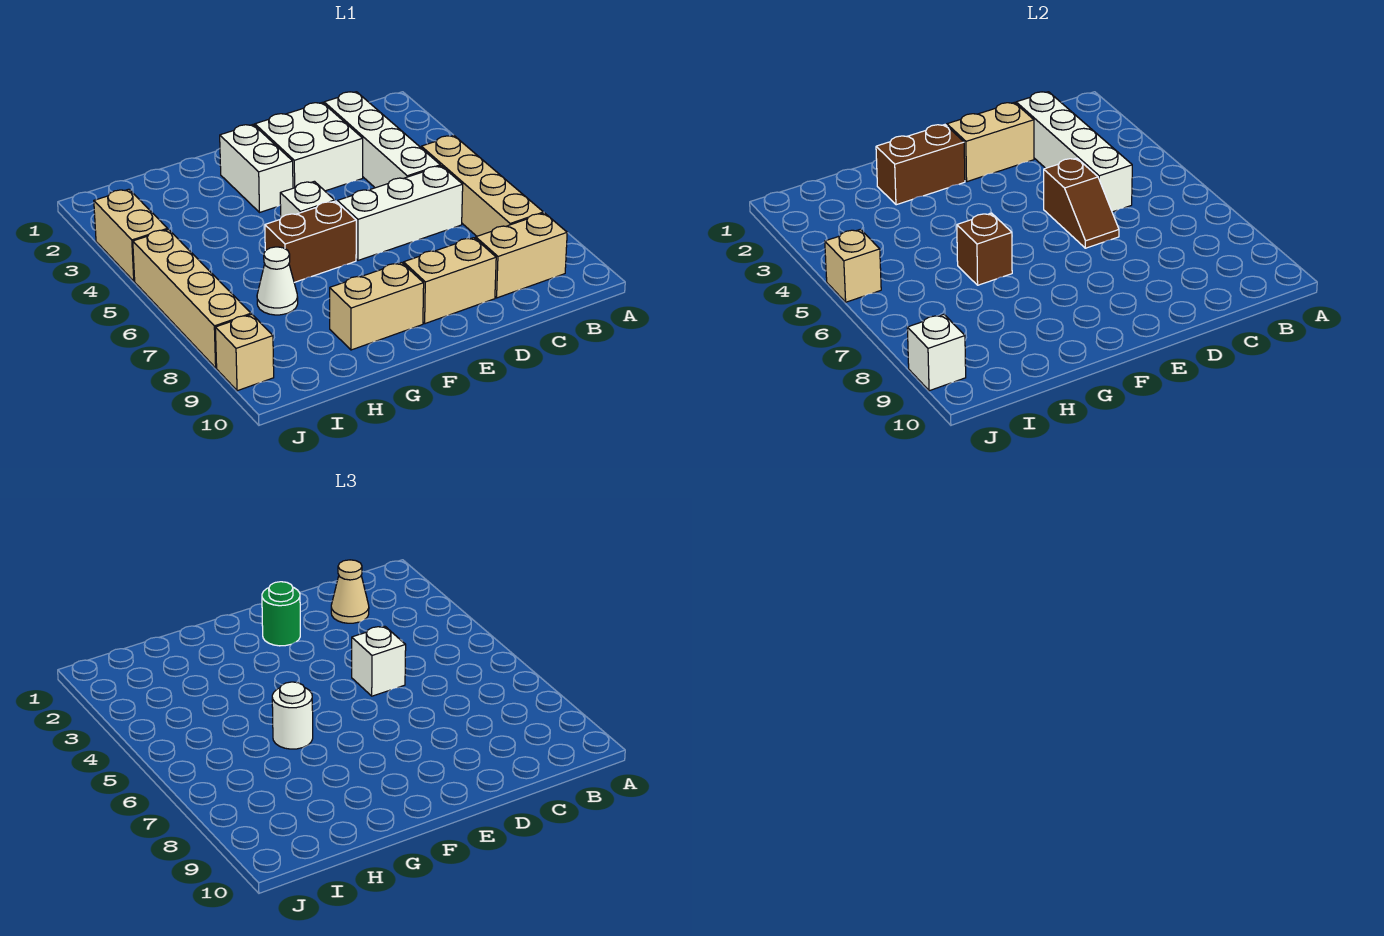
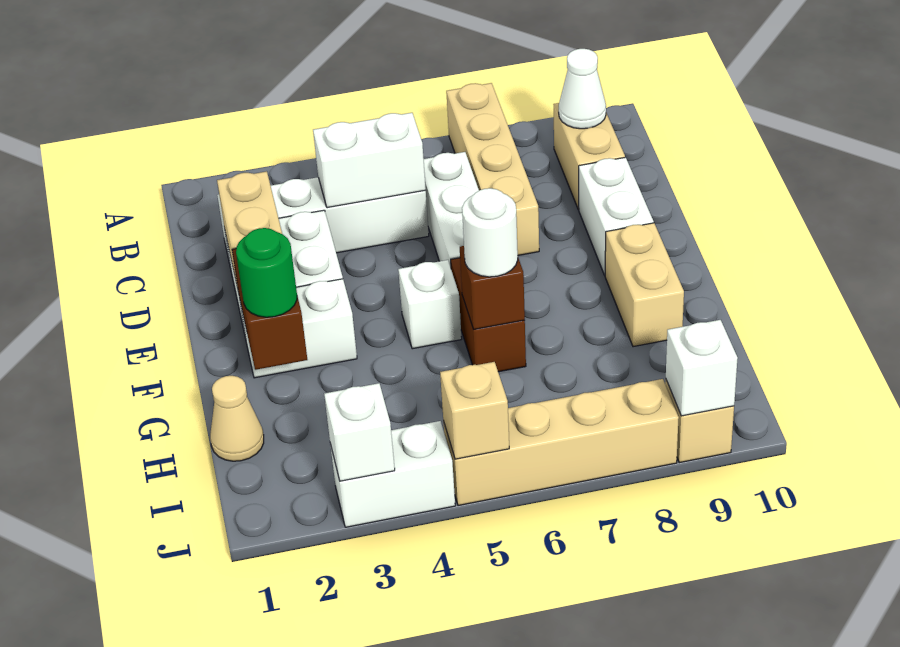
tan brick B5:B8 level 1 -> tan brick A7:D7 level 1
white brick C2:C5 level 2 -> white brick C4:C5 level 2
tan cone C2 level 3 -> tan cone H1 level 1
brown slope D5:D6 level 2 top 5 -> none
white brick D5 level 3 -> white brick J3 level 2
tan brick D9:E9 level 1 -> white brick D9:E9 level 1
green round brick E2 level 3 -> green round brick G2 level 3
white cone H7 level 1 -> white cone B9 level 2
tan brick J3:J4 level 1 -> white brick J3:J4 level 1

